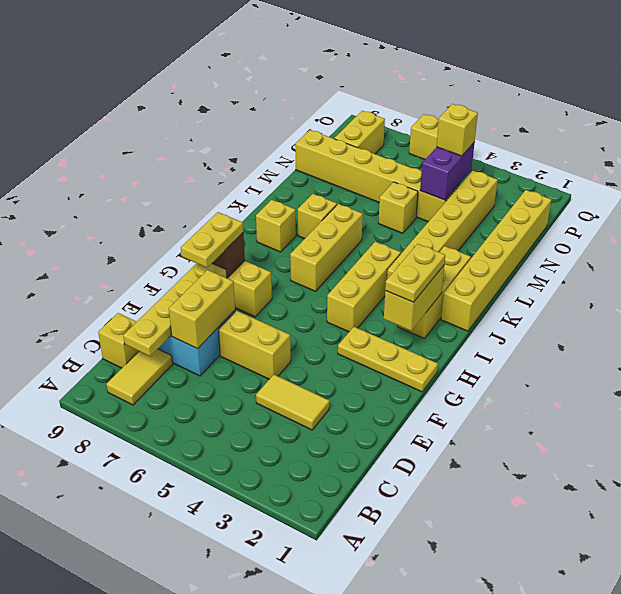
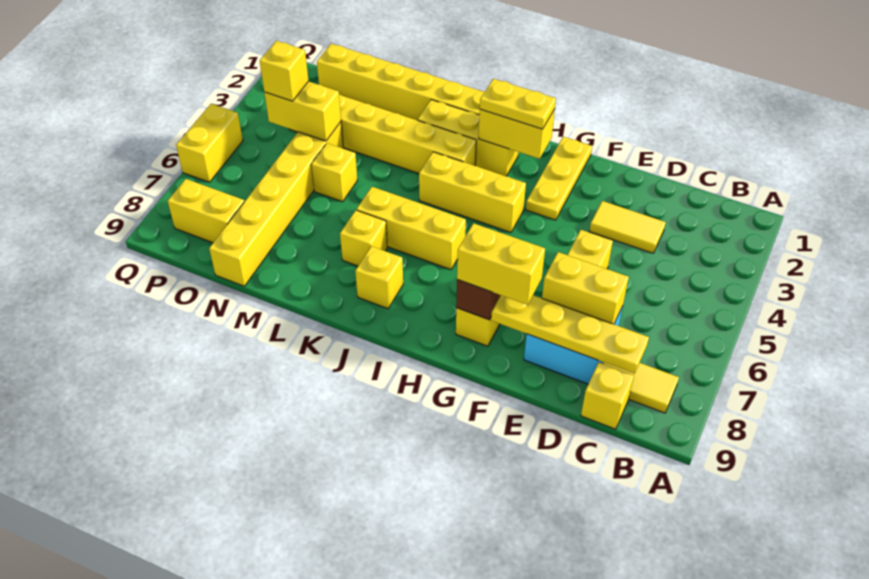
yellow tile D3:D4 level 1 -> yellow tile D3:E3 level 1
yellow plate F8:G8 level 3 -> yellow brick F8:G8 level 3
purple brick N4:O4 level 2 -> yellow brick N4:O4 level 2

